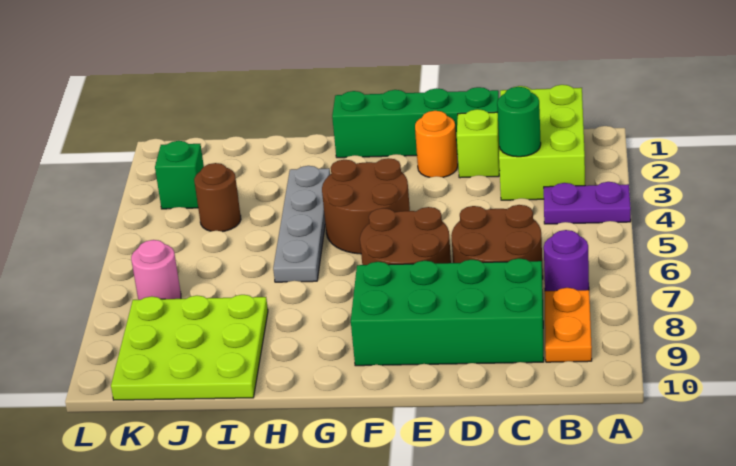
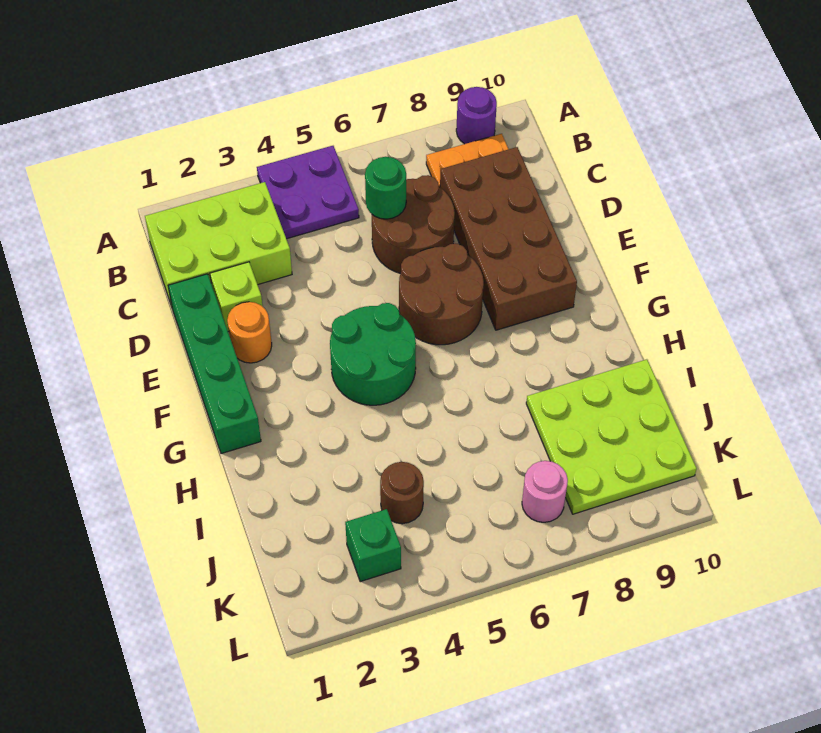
purple plate A4:B4 level 1 -> purple plate A4:B5 level 1
purple round brick B7 level 1 -> purple round brick A9 level 1
green round brick C3 level 2 -> green round brick C6 level 2
green brick C8:F9 level 1 -> brown brick C8:F9 level 1
brown round brick F4:G5 level 1 -> green round brick F4:G5 level 1
grey plate H3:H6 level 1 -> none

